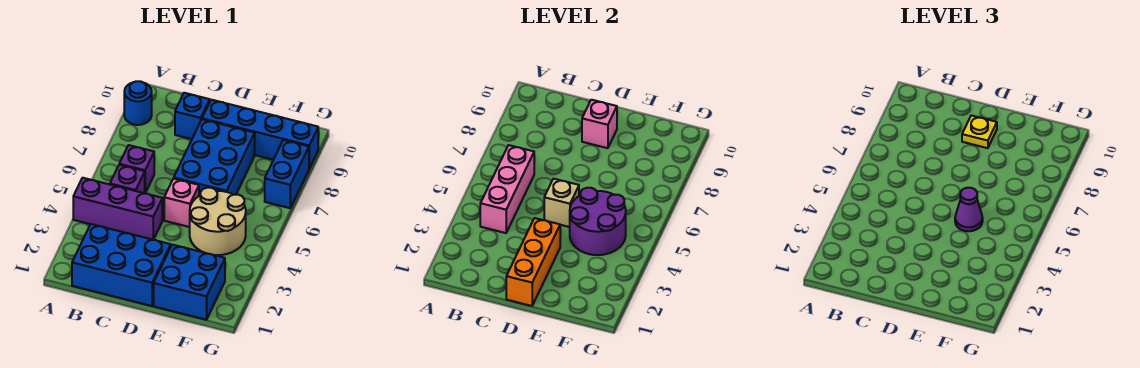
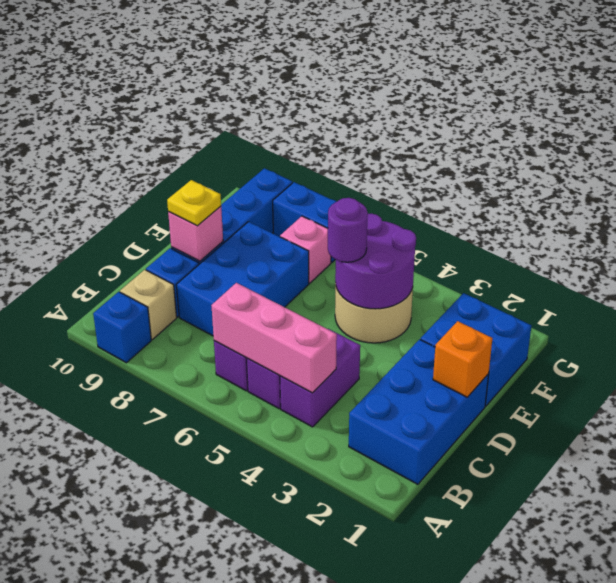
purple brick A4:C4 level 1 -> purple brick B4:C4 level 1
blue round brick A9 level 1 -> blue brick A9 level 1
orange brick D1:D3 level 2 -> orange brick D1 level 2
pink brick D5 level 1 -> pink brick F7 level 1
tan brick D5 level 2 -> tan brick B9 level 1
blue brick D6:E8 level 1 -> blue brick C7:E8 level 1
purple cone E5 level 3 -> purple round brick E5 level 3

